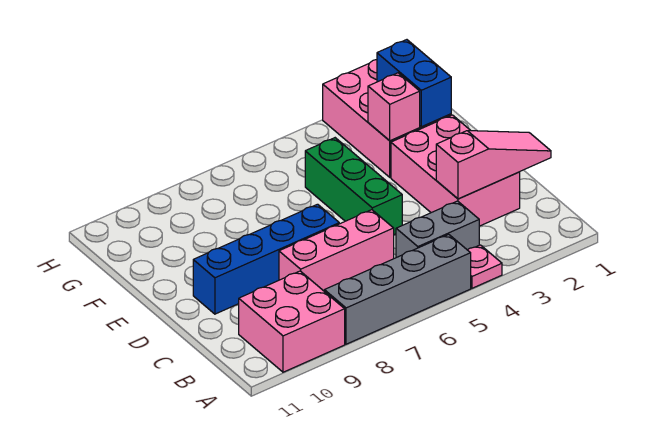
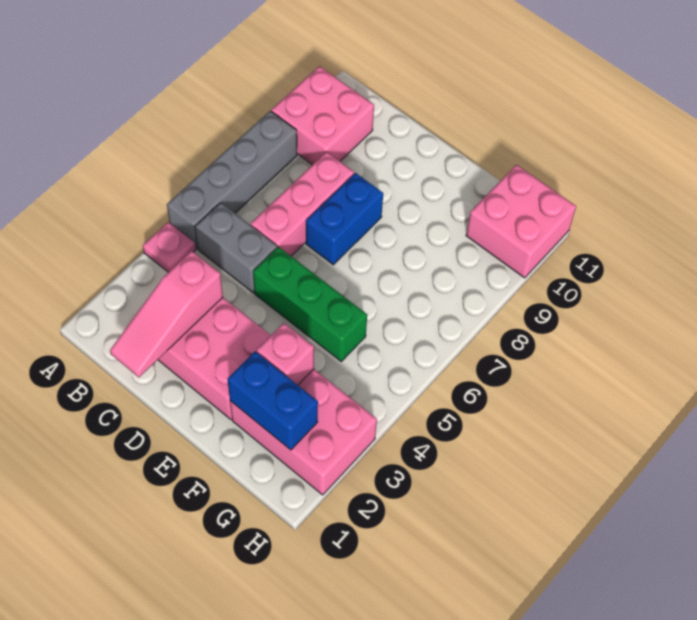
grey brick B4:B5 level 1 -> grey brick B5:C5 level 1
blue brick D7:D10 level 1 -> blue brick D7:D8 level 1
none -> pink brick G10:H11 level 1

